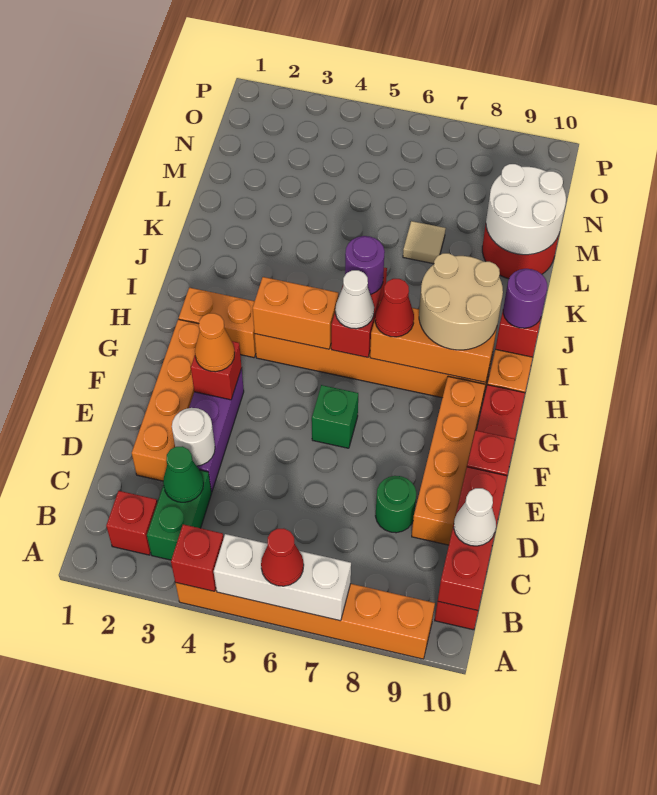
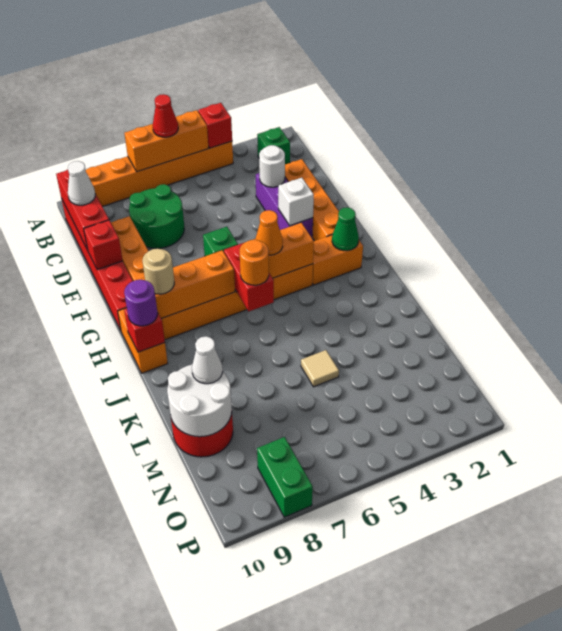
white brick A5:A7 level 2 -> orange brick A5:A7 level 2
red brick B2 level 1 -> green brick B2 level 1
green brick B3:C3 level 1 -> green brick O8:P8 level 1
green cone C3 level 2 -> green cone H2 level 2
green round brick D8 level 1 -> green round brick C7:D8 level 1
red brick F3 level 2 -> white brick F3 level 2
orange cone F3 level 3 -> orange cone H5 level 3
white cone H6 level 3 -> white cone L9 level 3
red cone H7 level 3 -> none
tan round brick H8:I9 level 3 -> tan round brick H9 level 3
purple round brick I6 level 3 -> orange round brick I6 level 3
tan tile L7 level 1 -> tan tile L5 level 1

